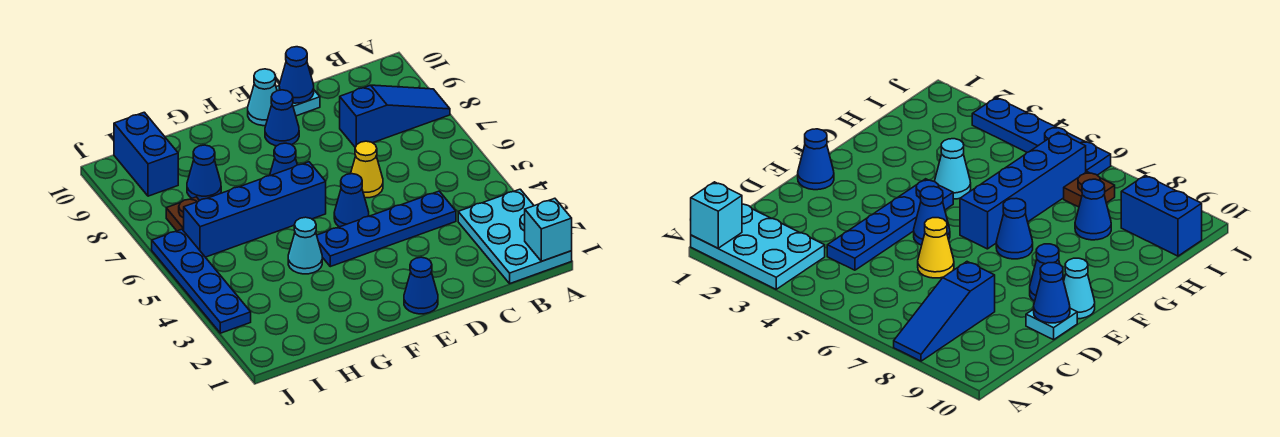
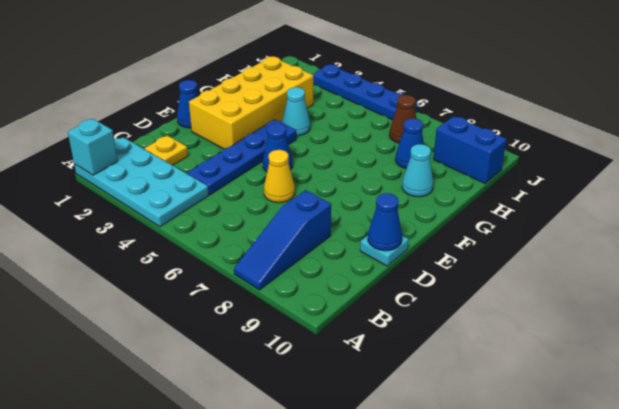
cyan plate A1:B3 level 1 -> cyan plate A1:B4 level 1
none -> yellow plate C2 level 1
none -> yellow brick E2:H3 level 1
blue cone E9 level 1 -> none
cyan cone E10 level 1 -> cyan cone G9 level 1
blue brick F6:I6 level 1 -> none
blue cone F7 level 1 -> none
brown plate I7 level 1 -> brown cone I7 level 1

